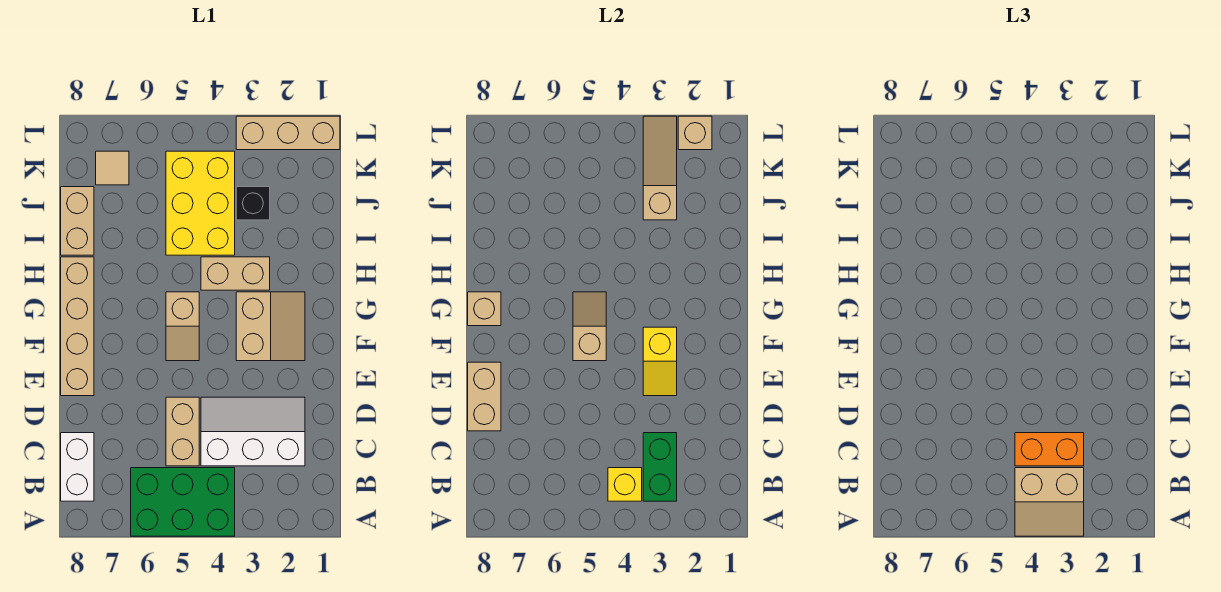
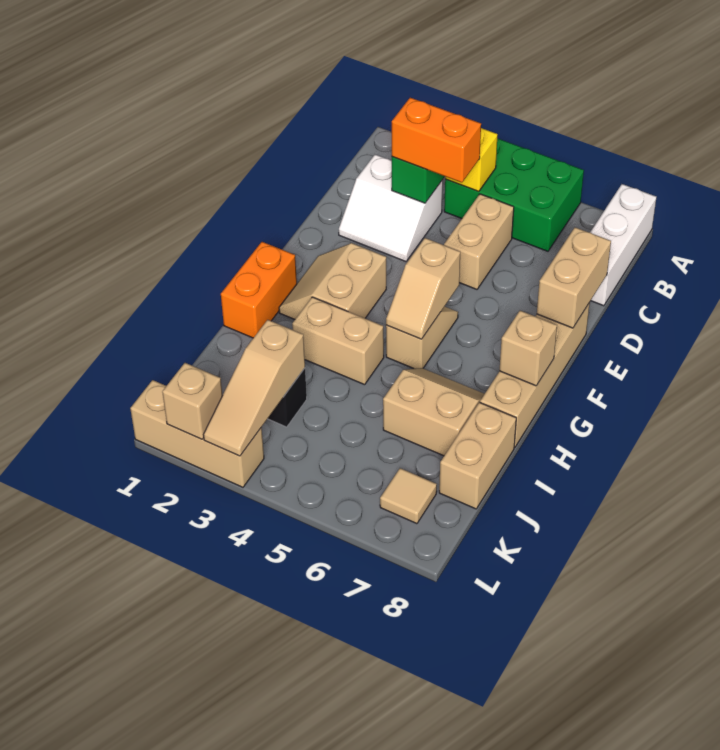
tan slope A3:B4 level 3 top B -> tan slope H6:I7 level 1 top I
white brick B8:C8 level 1 -> white brick A8:C8 level 1
white slope C2:D4 level 1 top C -> white slope C2:D3 level 1 top C
yellow slope E3:F3 level 2 top F -> none
none -> orange brick G1:H1 level 1
yellow brick I4:K5 level 1 -> none

